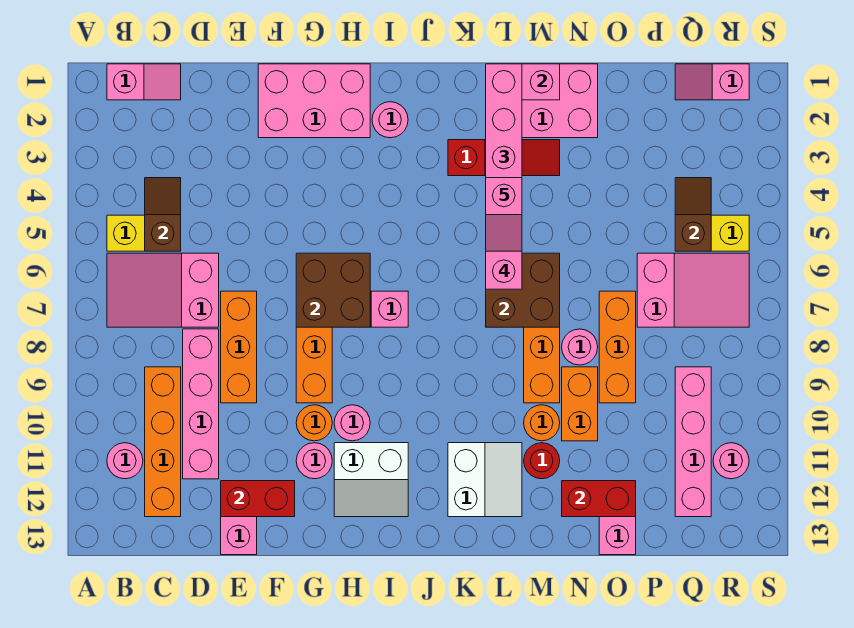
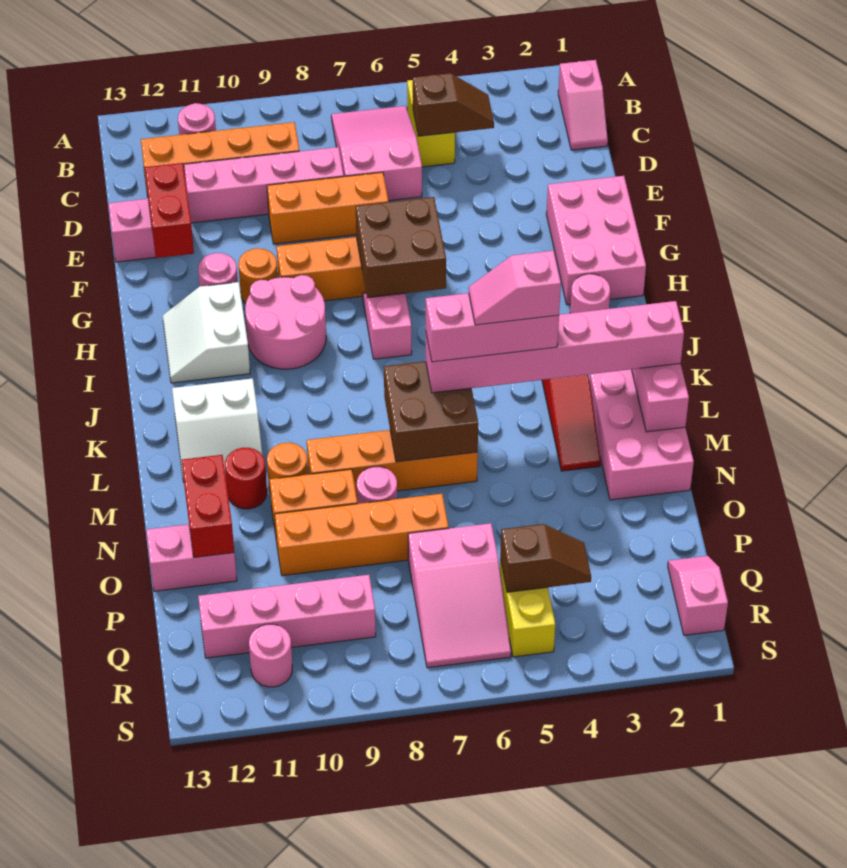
pink round brick H10 level 1 -> pink round brick H9:I10 level 1
orange brick O7:O9 level 1 -> orange brick O7:O10 level 1

